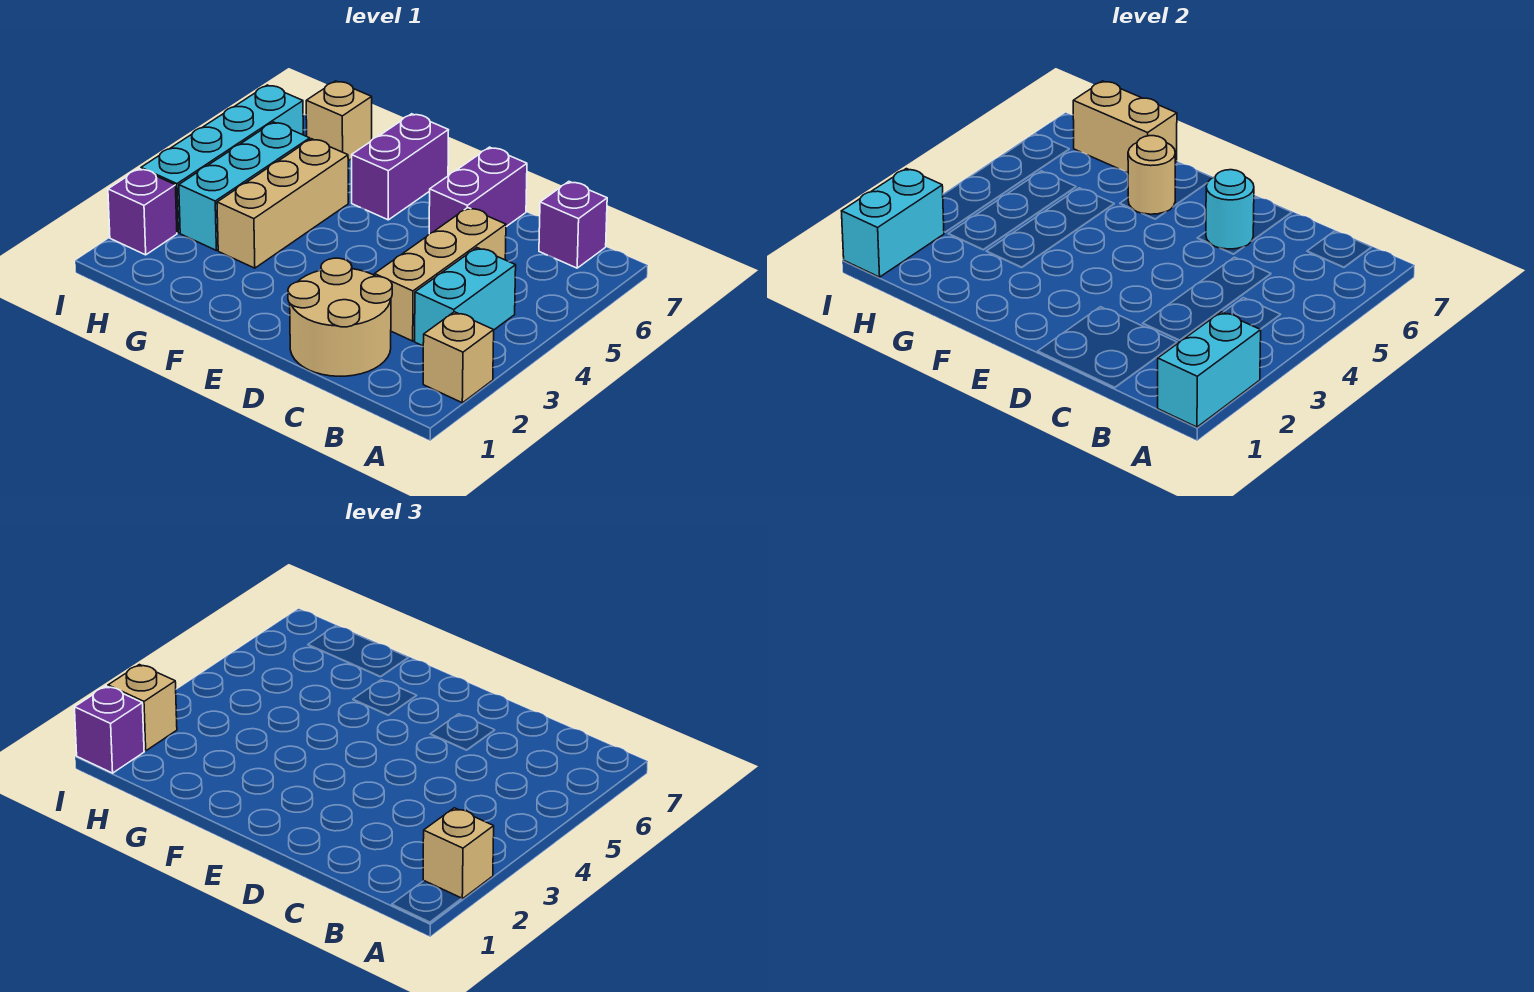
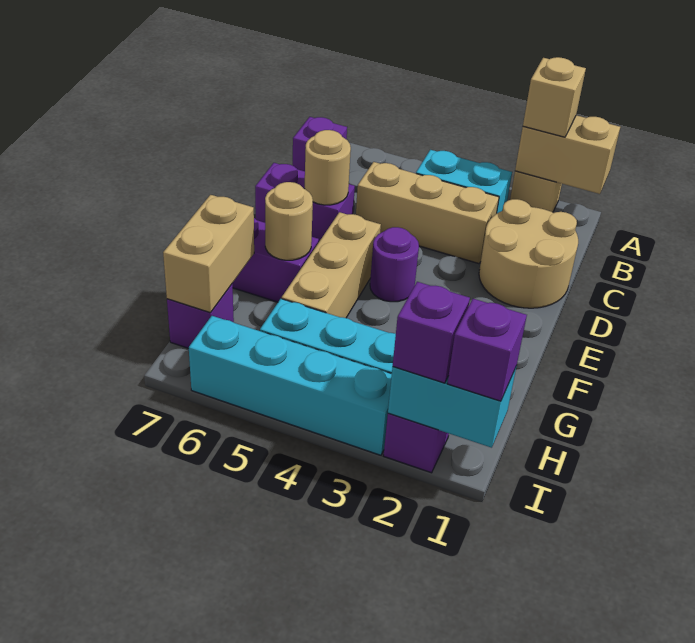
cyan brick A1:A2 level 2 -> tan brick A1:A2 level 2
cyan round brick D6 level 2 -> tan round brick D6 level 2
none -> purple round brick E4 level 1
tan brick G3:G5 level 1 -> tan brick E5:G5 level 1
tan brick H7 level 1 -> purple brick H7 level 1
tan brick I2 level 3 -> purple brick I2 level 3

